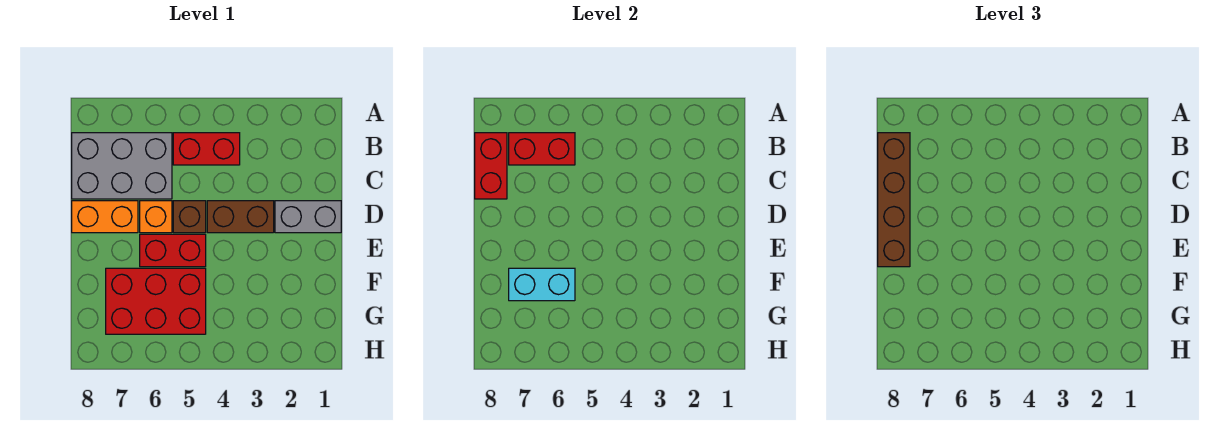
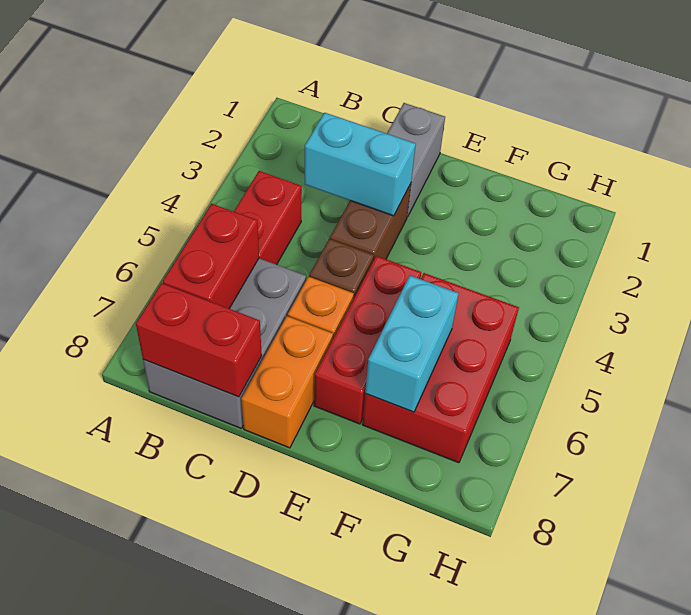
brown brick B8:E8 level 3 -> none
none -> cyan brick C3:D3 level 2
red brick E5:E6 level 1 -> red brick E5:E7 level 1

